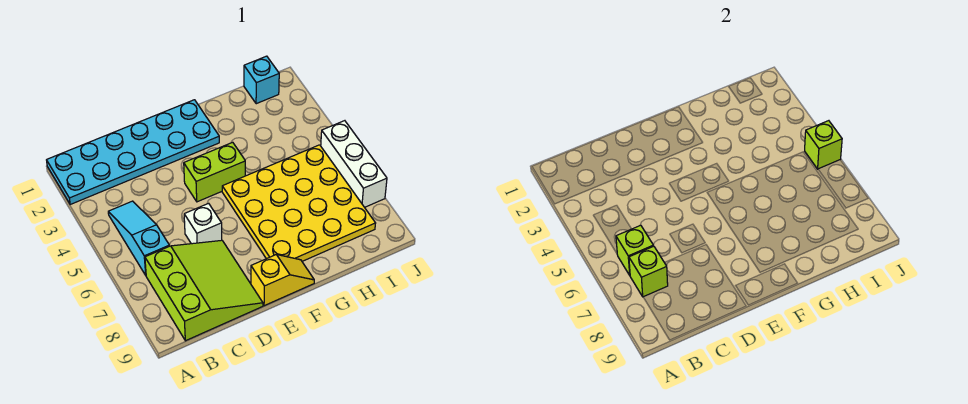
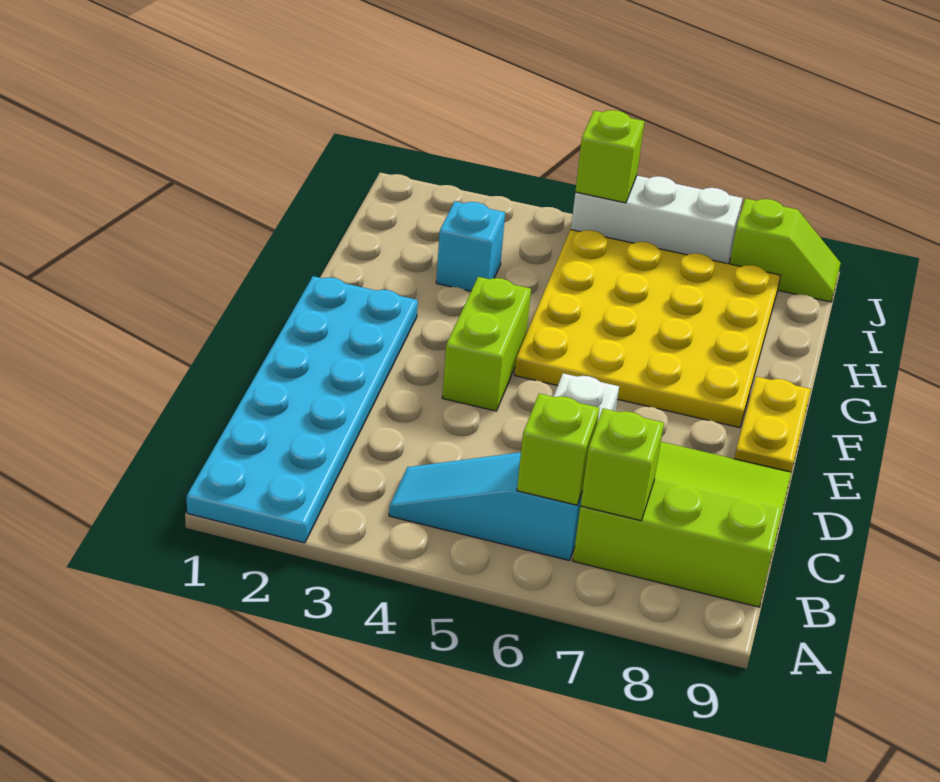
yellow slope E9:F9 level 1 top E -> yellow plate E9:F9 level 1
cyan brick I1 level 1 -> cyan brick H3 level 1
none -> lime slope J8:J9 level 1 top 8

